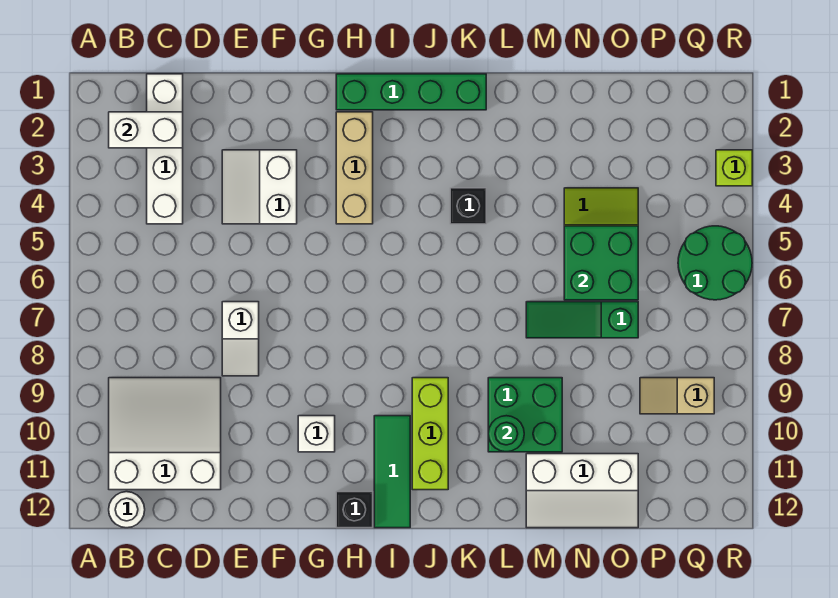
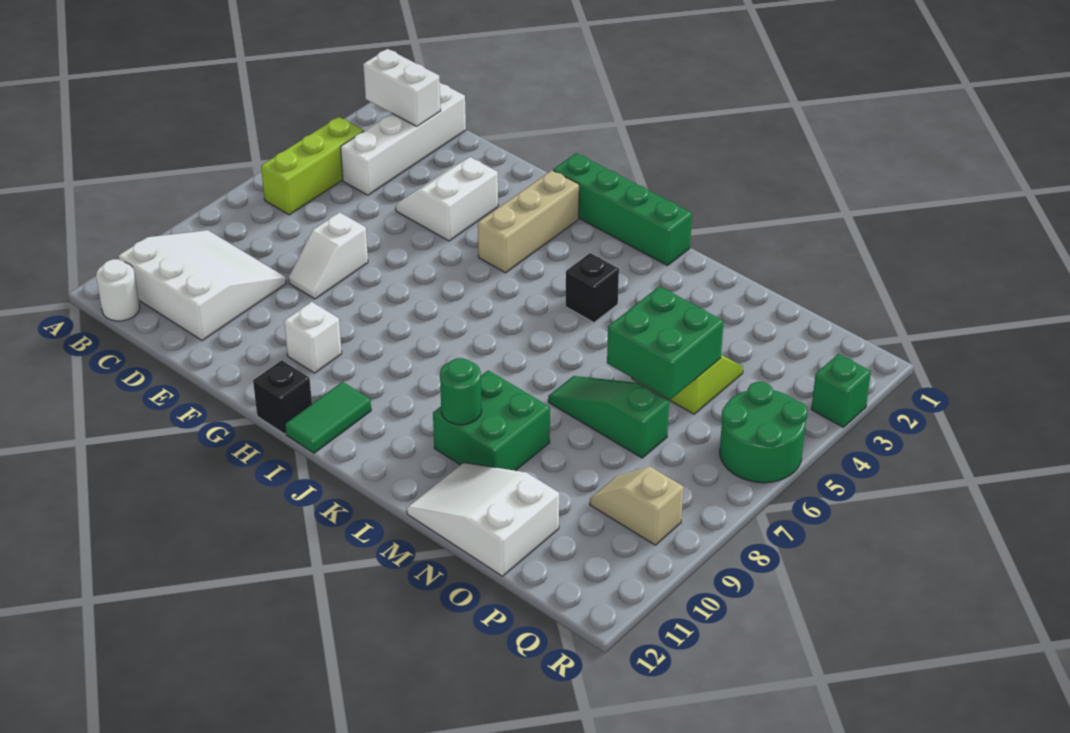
green tile I10:I12 level 1 -> green tile I11:I12 level 1
lime brick J9:J11 level 1 -> lime brick B4:B6 level 1
white slope M11:O12 level 1 top 11 -> white slope M11:O12 level 1 top O
lime brick R3 level 1 -> green brick R3 level 1

